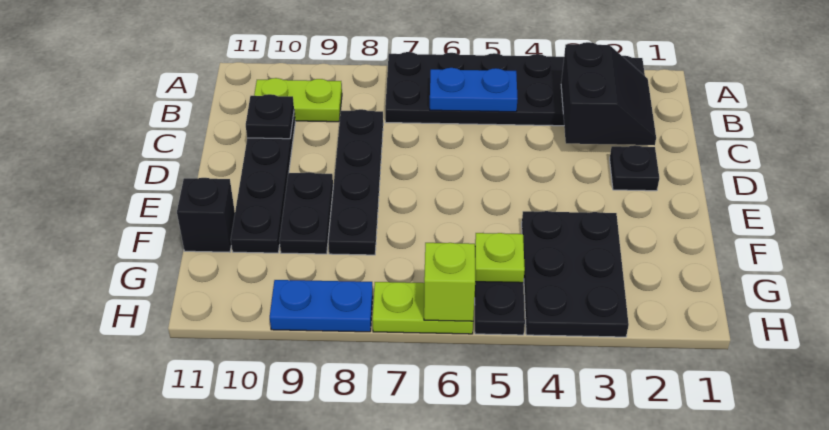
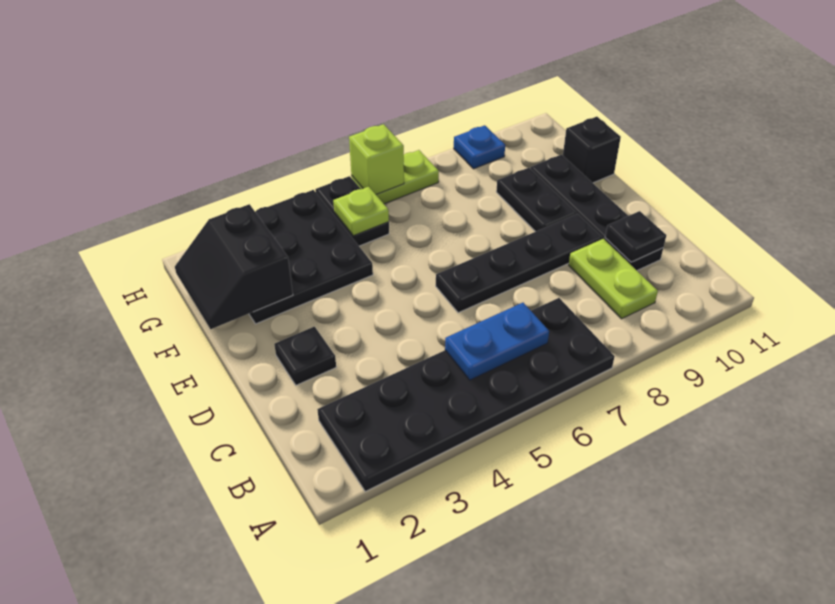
black slope B2:C3 level 2 top 3 -> black slope F1:G2 level 2 top 2
lime plate B9:B10 level 1 -> lime plate B9:C9 level 1
black plate C8:F8 level 1 -> black plate D6:D9 level 1
black plate F3:H4 level 1 -> black plate F2:H4 level 1
blue plate H8:H9 level 1 -> blue plate H9 level 1

